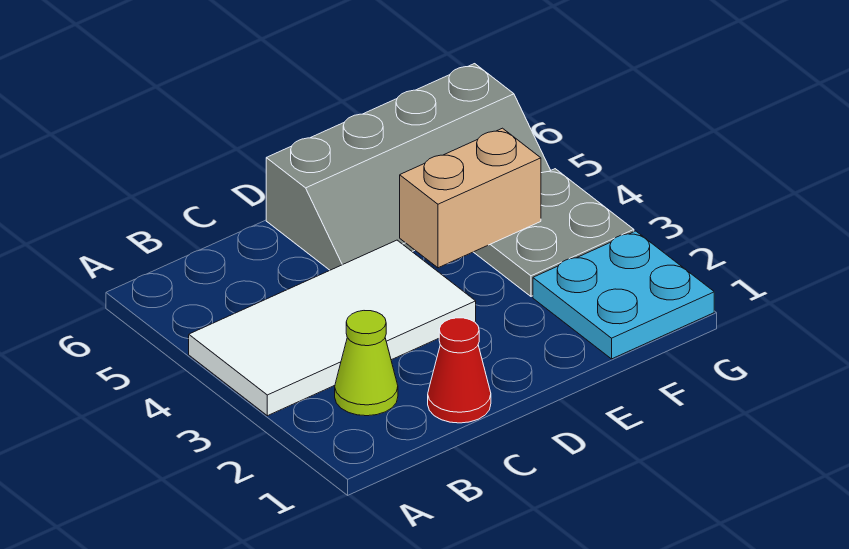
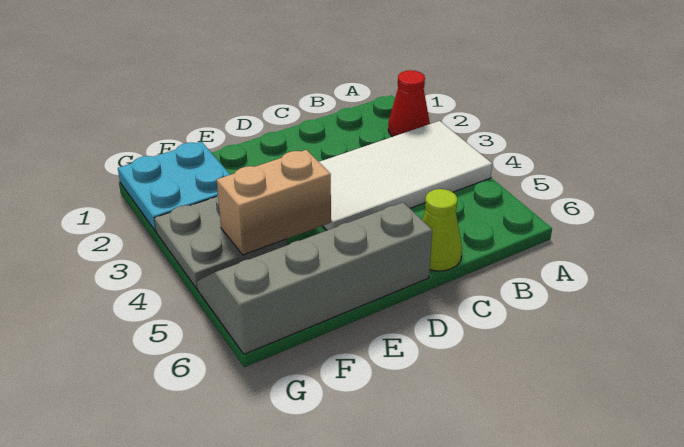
lime cone B2 level 1 -> lime cone C6 level 1
red cone C1 level 1 -> red cone A2 level 1

